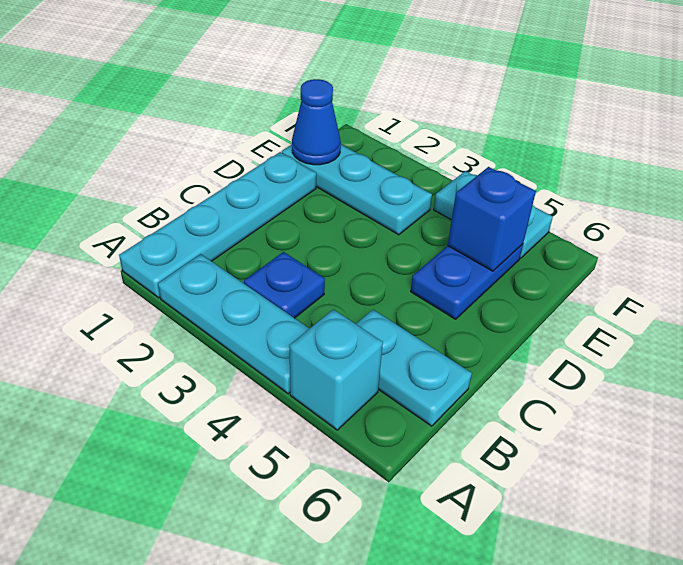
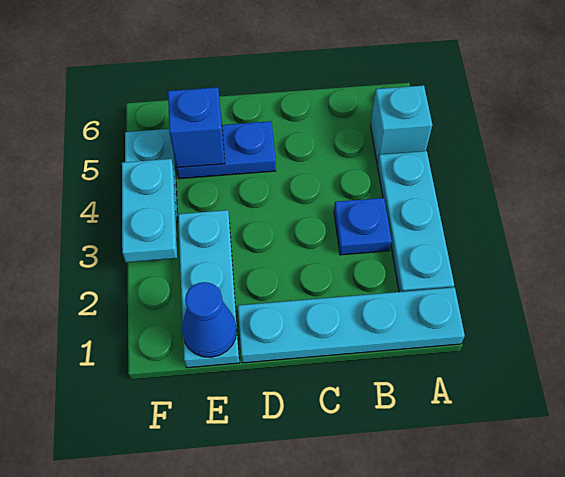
cyan plate B5:B6 level 1 -> cyan plate F3:F4 level 2

